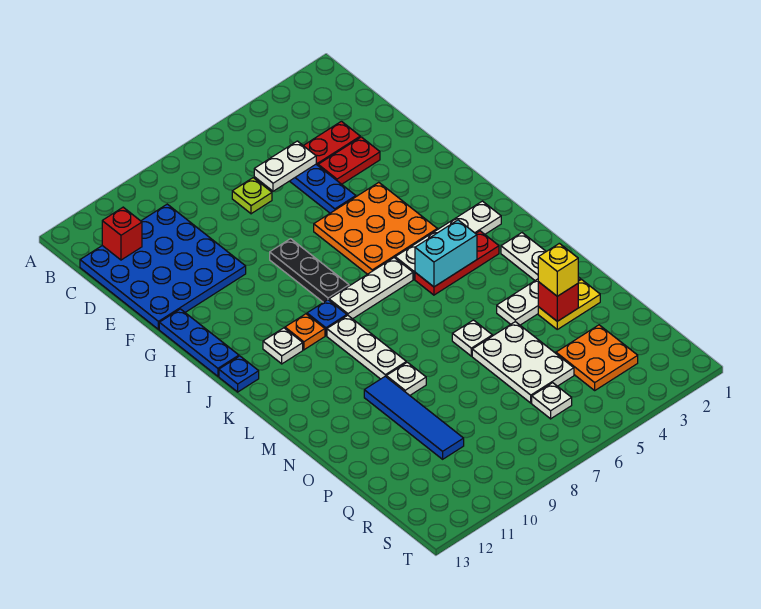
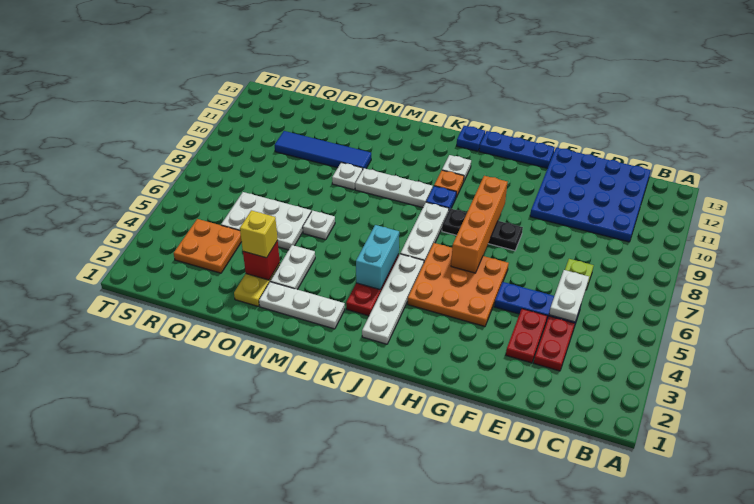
red brick C12 level 2 -> none
none -> orange brick H6:H9 level 2
white plate R6 level 1 -> none

